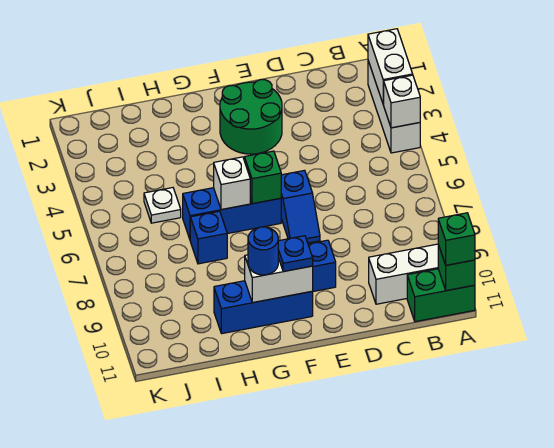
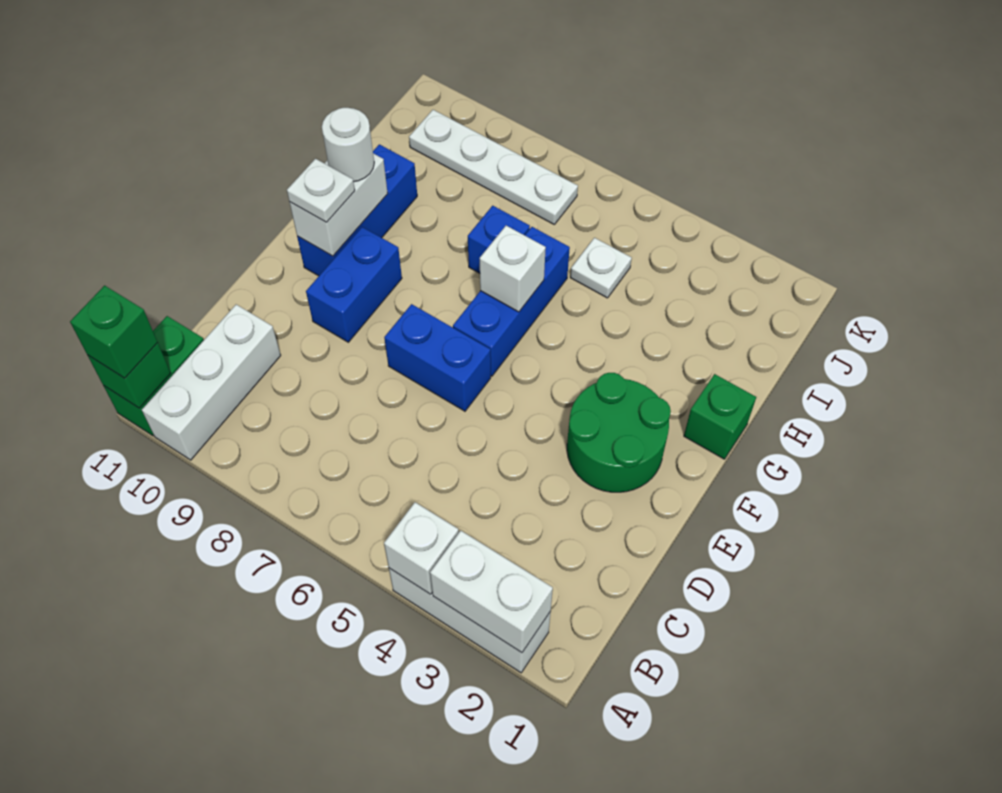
blue slope E6:E7 level 1 top 6 -> blue brick E6:E7 level 1
green brick F6 level 2 -> green brick G1 level 1
blue plate F10 level 3 -> white plate F10 level 3
blue round brick G10 level 3 -> white round brick G10 level 3
none -> white plate J7:J10 level 1

